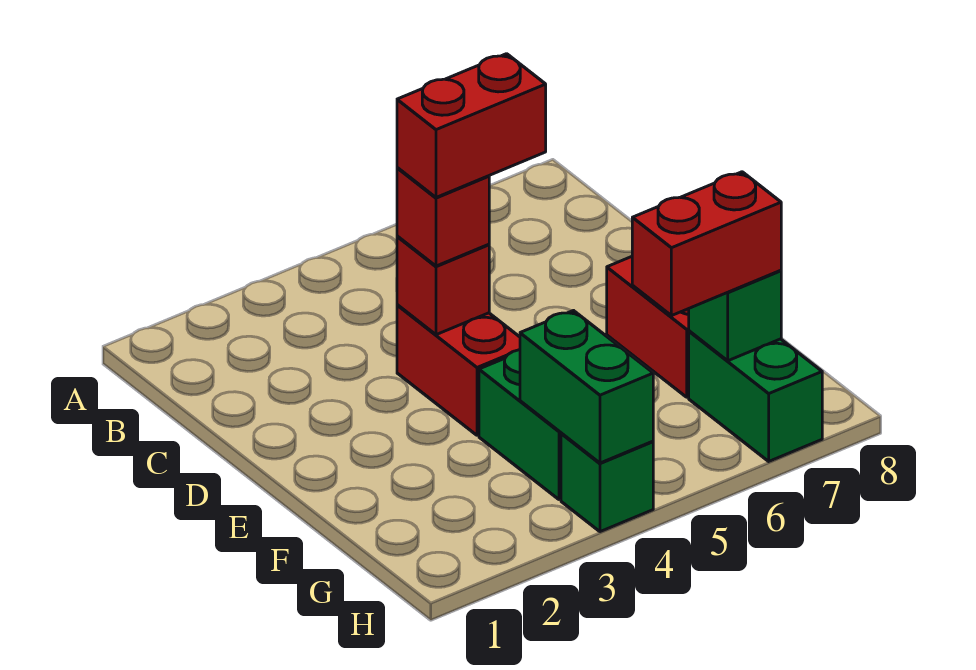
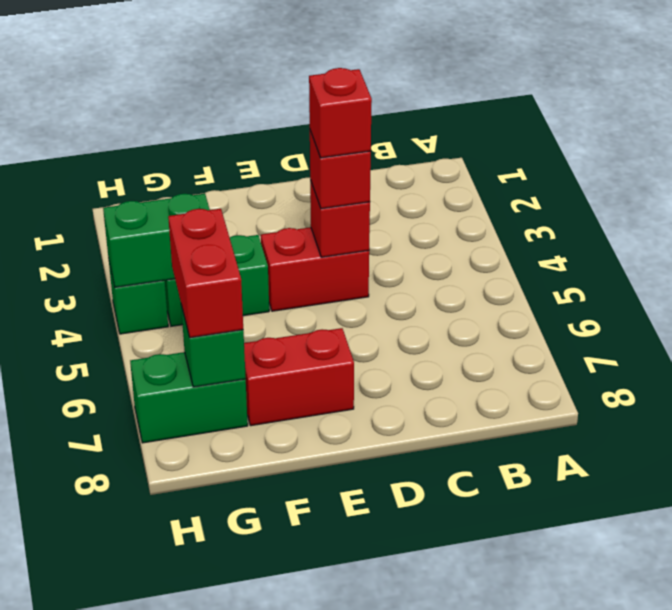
red brick D4:D5 level 4 -> red brick D4 level 4

